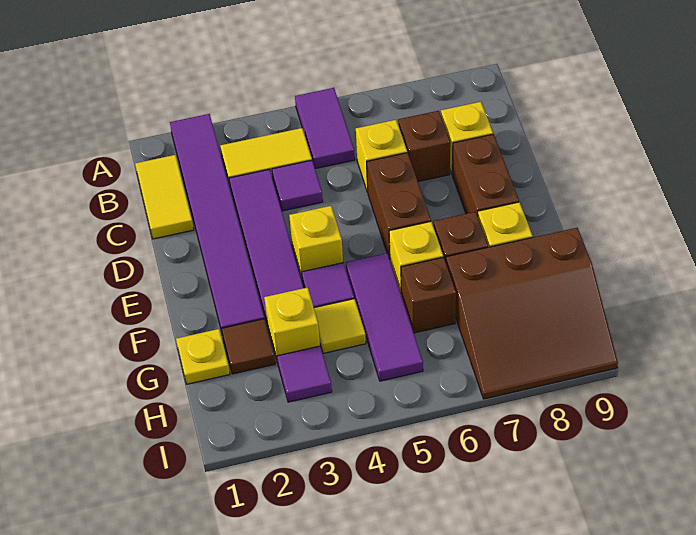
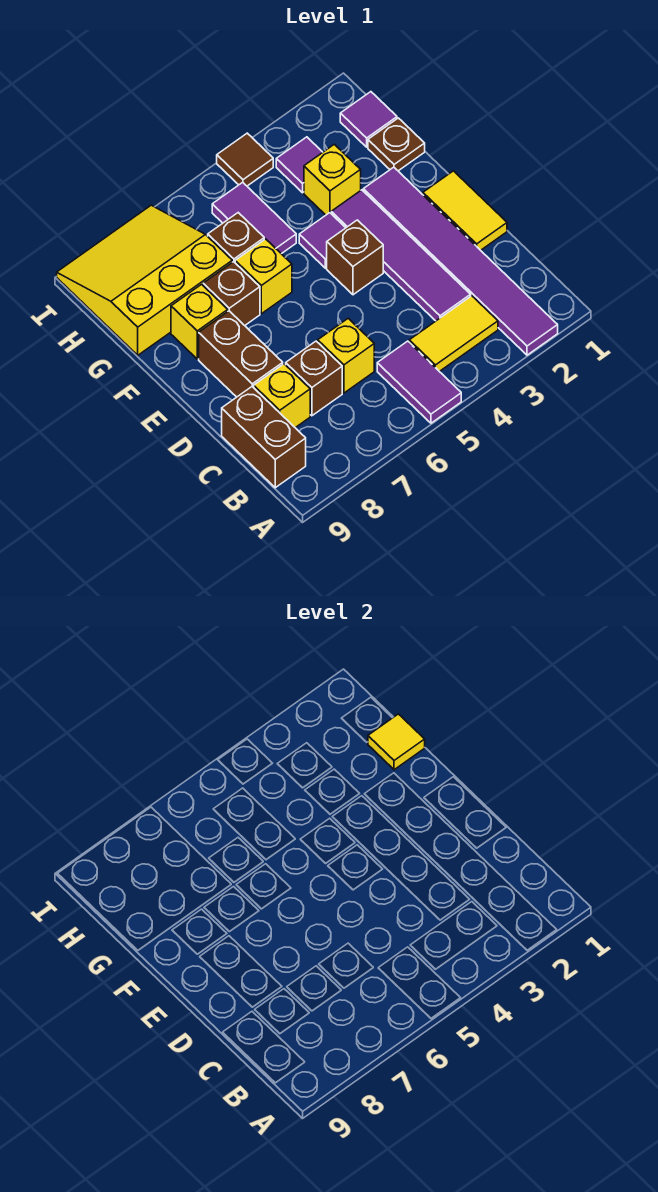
yellow tile B1:C1 level 1 -> yellow tile D1:E1 level 1
purple tile C4 level 1 -> purple tile H1 level 1
brown brick D6:E6 level 1 -> brown brick B9:C9 level 1
yellow brick E4 level 1 -> brown brick E4 level 1
purple tile F5:H5 level 1 -> purple tile G5:H5 level 1
yellow plate G1 level 1 -> brown plate G1 level 1
brown tile G2 level 1 -> brown tile I4 level 1
yellow tile G4 level 1 -> yellow tile G1 level 2
brown slope G7:I9 level 1 top G -> yellow slope G7:I9 level 1 top G

